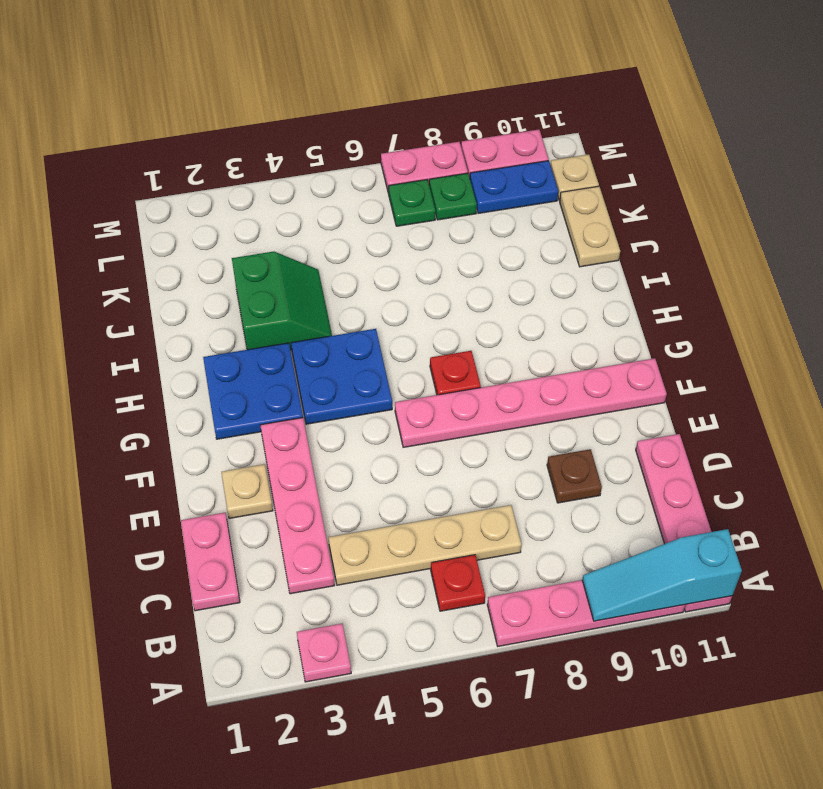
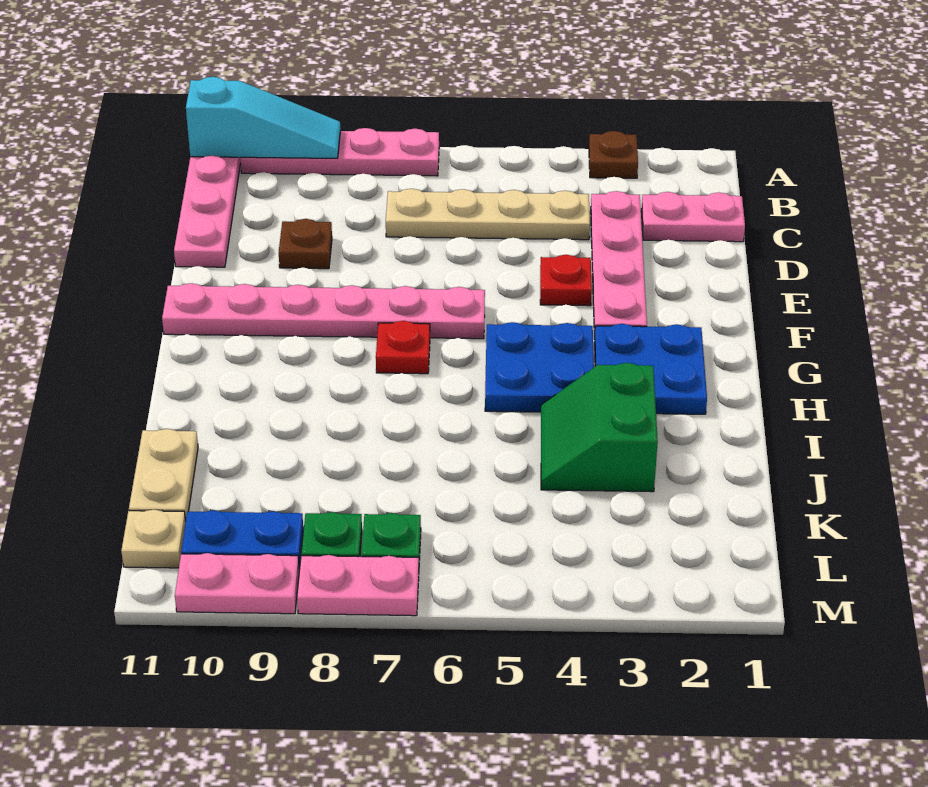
pink plate A3 level 1 -> brown plate A3 level 1
red plate B6 level 1 -> red plate E4 level 1
pink plate C1:D1 level 1 -> pink plate C1:C2 level 1
tan plate E2 level 1 -> none

